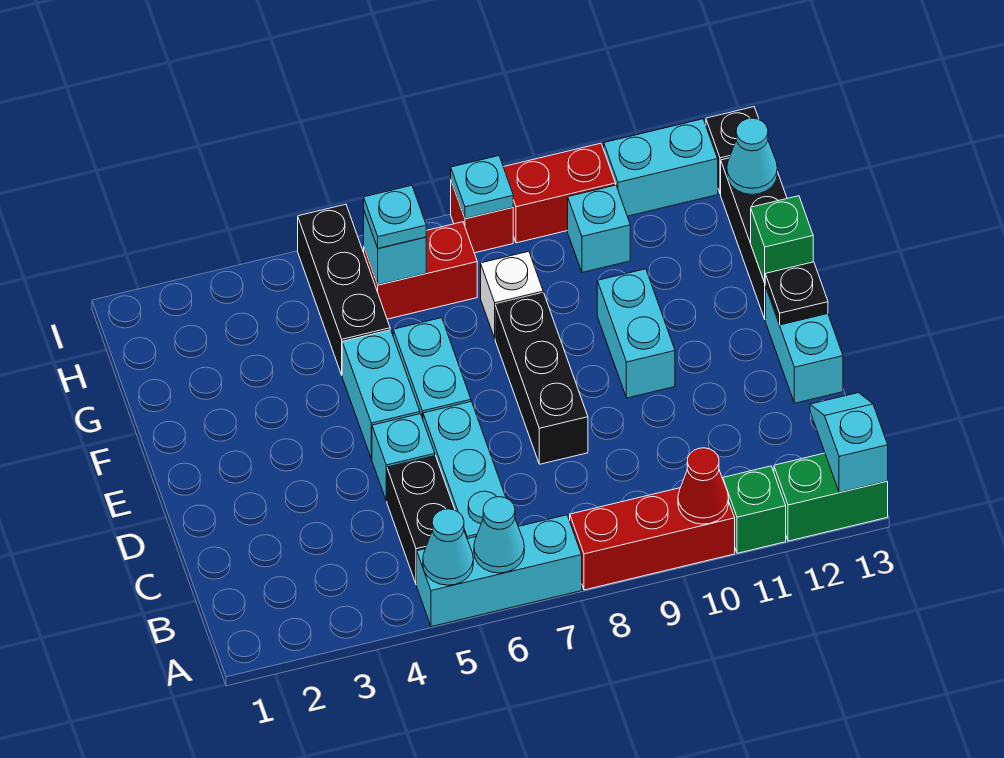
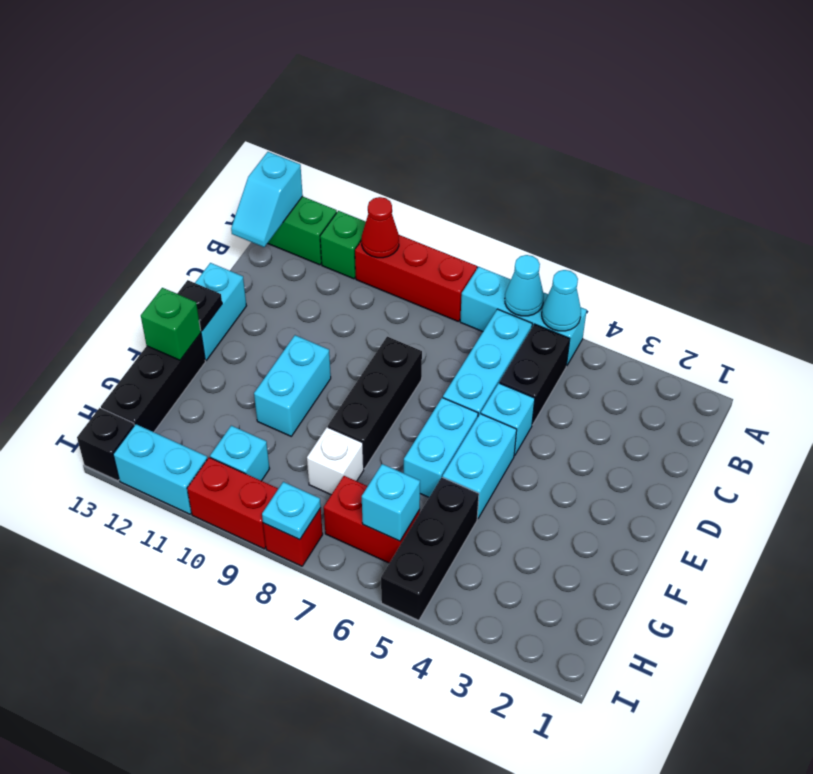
cyan plate H6 level 3 -> none
cyan cone H13 level 2 -> none

